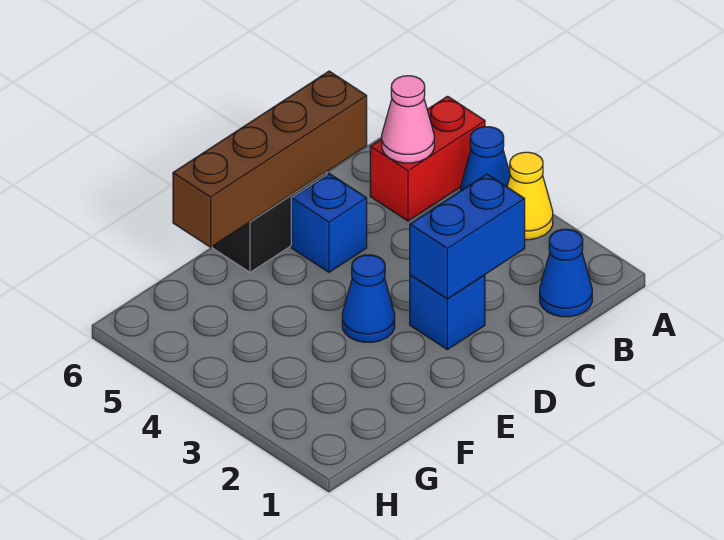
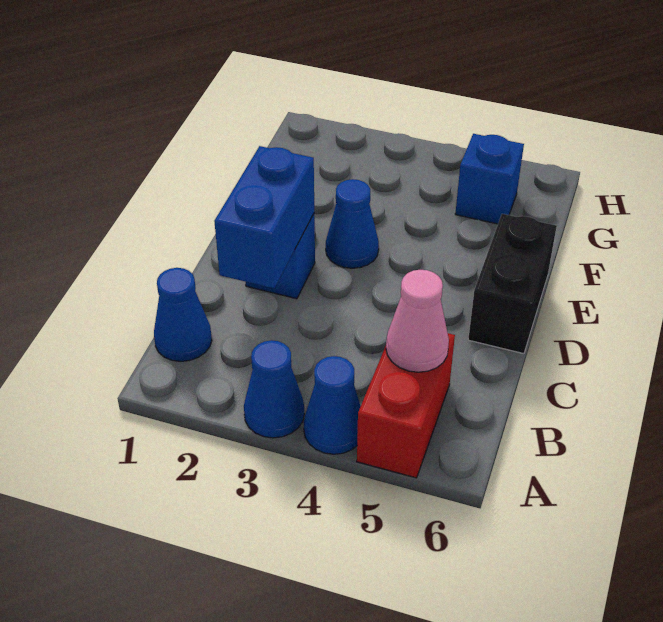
yellow cone A3 level 1 -> blue cone A3 level 1
brown brick C6:F6 level 2 -> none
blue brick D5 level 1 -> blue brick G5 level 1

